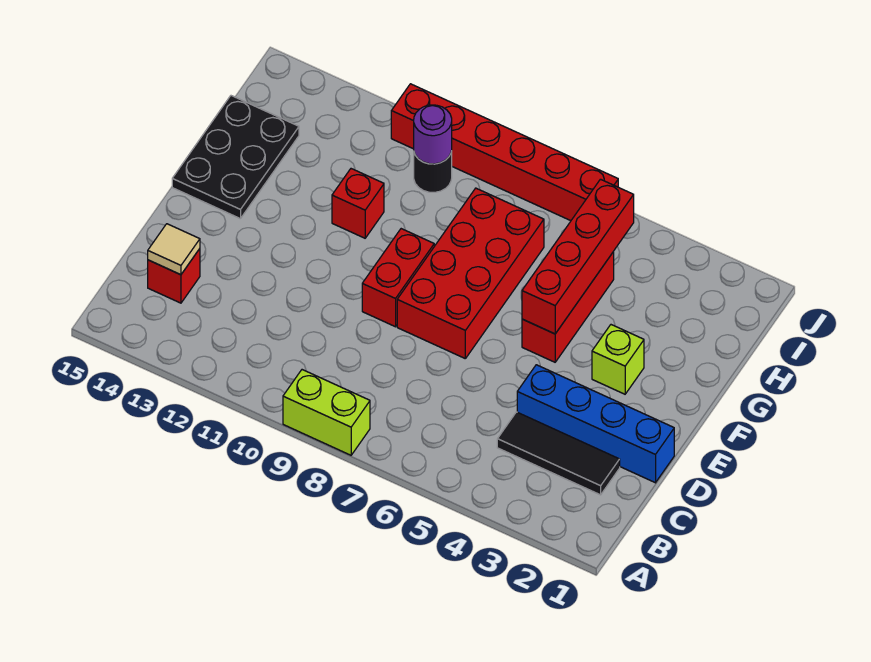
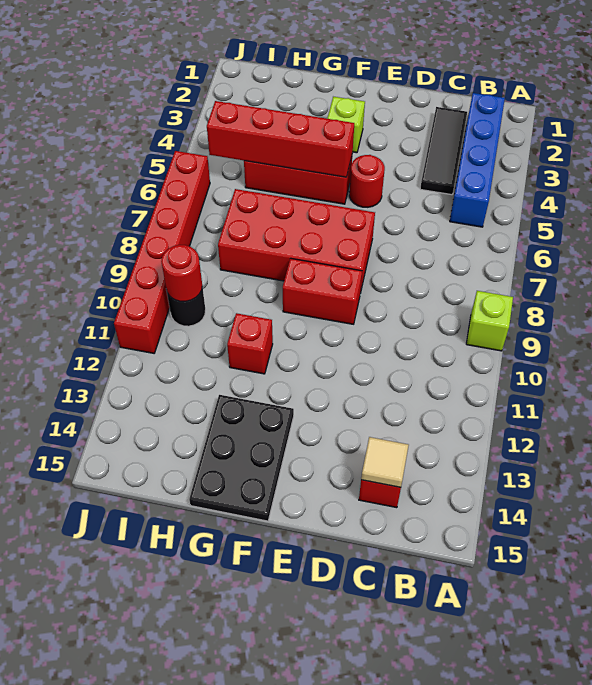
lime brick A8:A9 level 1 -> lime brick A9 level 1
blue brick D1:D4 level 1 -> blue brick B2:B5 level 1
none -> red round brick E5 level 1
black plate F14:H15 level 1 -> black plate F13:G15 level 1
purple round brick I10 level 2 -> red round brick I10 level 2

